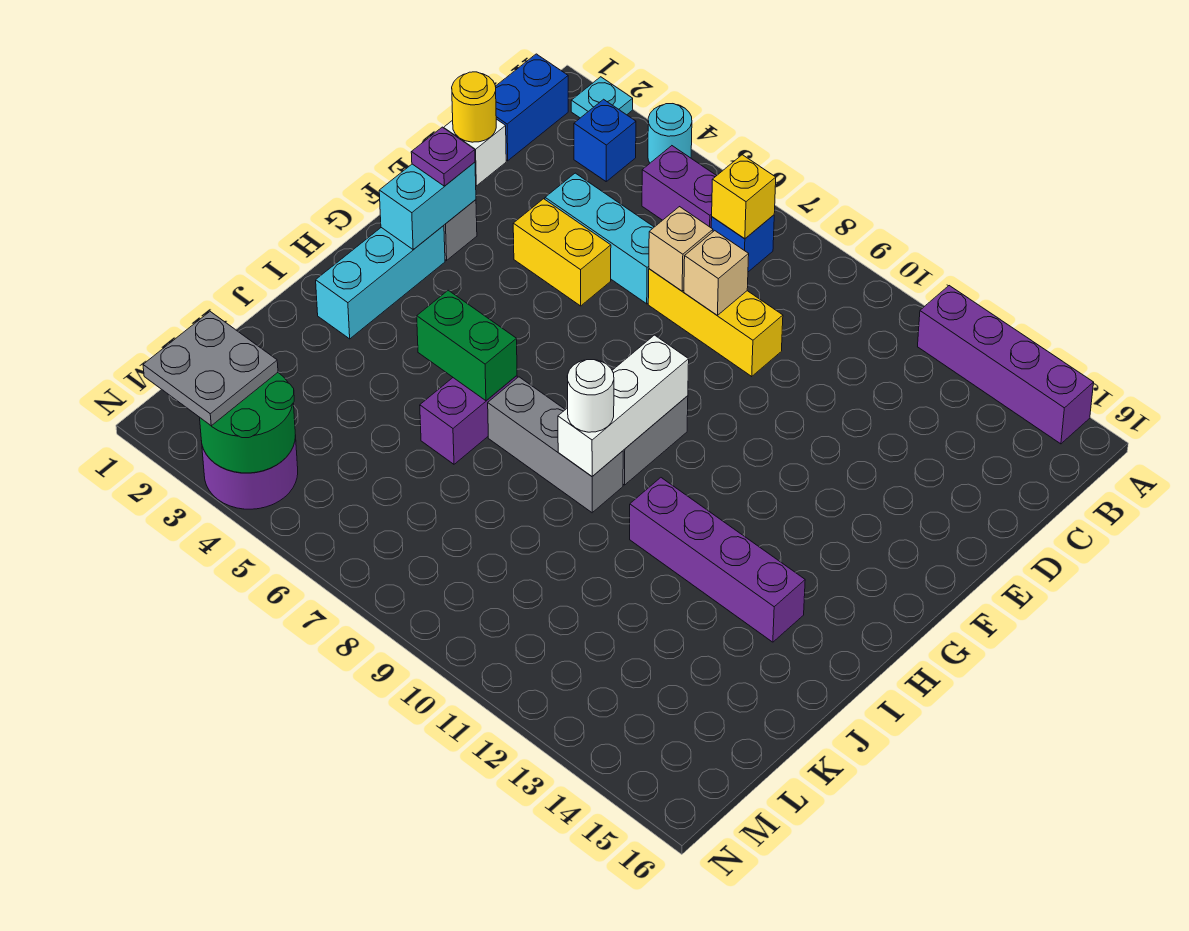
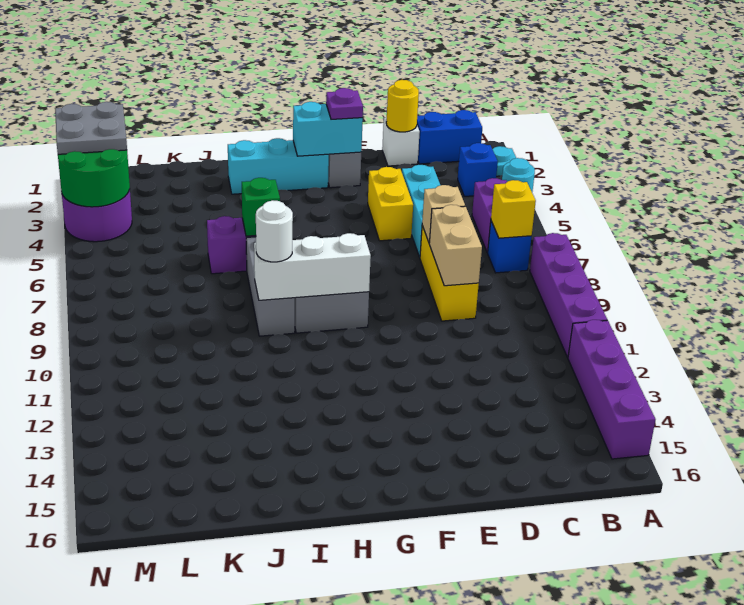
tan brick D8 level 2 -> tan brick D8:D9 level 2
green brick I5:I6 level 2 -> green brick I6 level 2
purple brick I11:I14 level 1 -> purple brick A8:A11 level 1

